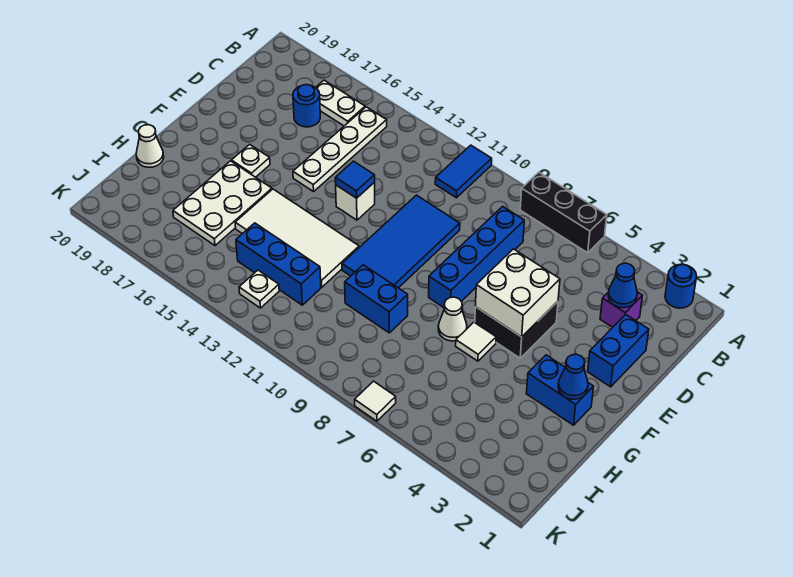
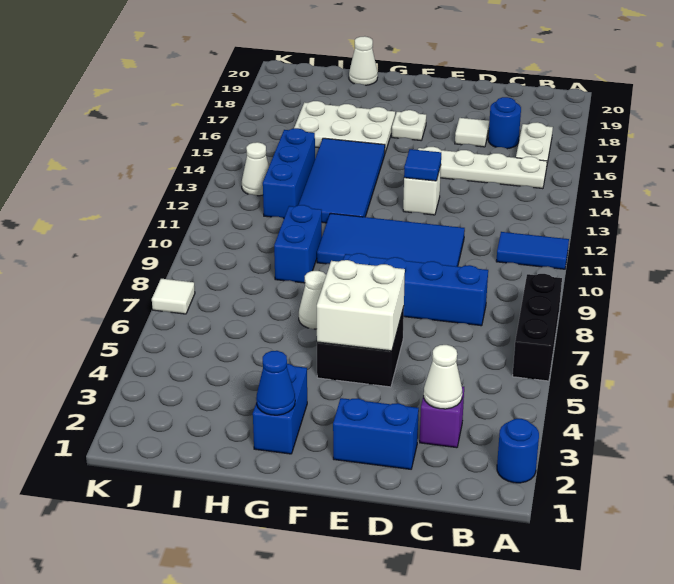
blue cone C3 level 2 -> white cone C3 level 2
white tile G6 level 1 -> white tile D17 level 1
white tile G12:H15 level 1 -> blue tile G12:H15 level 1
white plate J13 level 1 -> white cone J13 level 1

